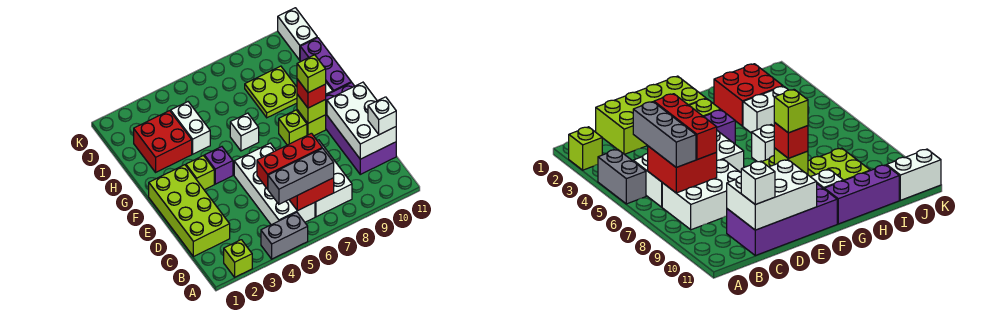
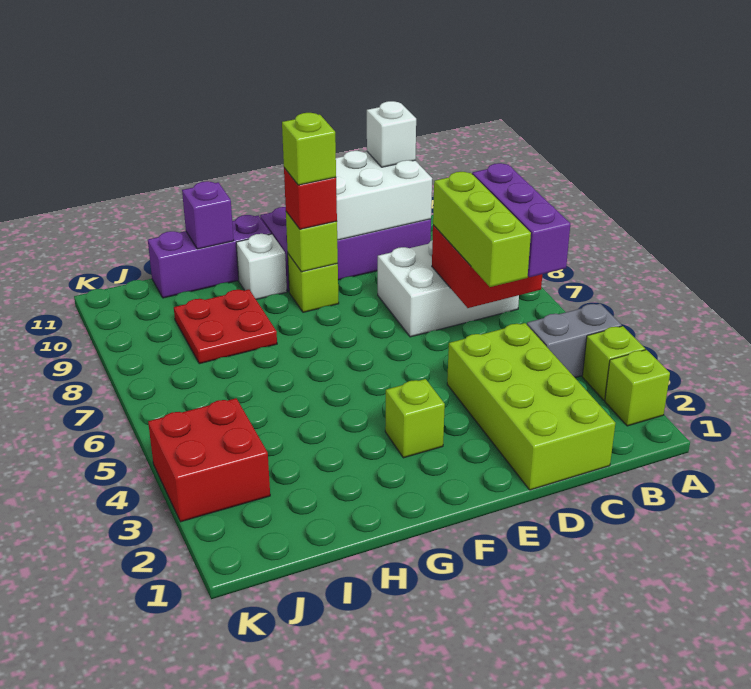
grey brick A4:A5 level 1 -> grey brick A4:B4 level 1
white brick B5:E6 level 1 -> none
grey brick B5:B7 level 3 -> purple brick B5:B7 level 3
lime brick C1:F2 level 1 -> lime brick C1:D4 level 1
red brick C5:C7 level 3 -> lime brick C5:C7 level 3
purple brick F4 level 1 -> purple brick H11 level 2
lime brick F8 level 1 -> lime brick A3 level 1
white brick G6 level 1 -> none
red brick H2:I3 level 1 -> red brick J3:K4 level 1
white brick H4:I4 level 1 -> none
lime plate H8:I9 level 1 -> red plate H8:I9 level 1
white brick J11:K11 level 1 -> none

